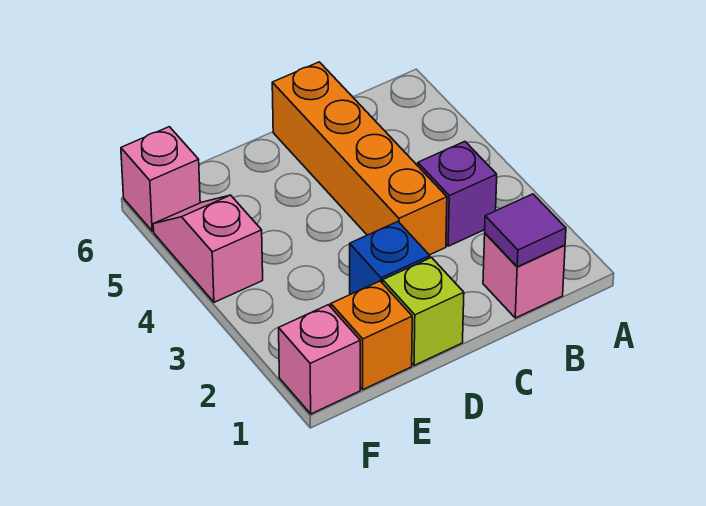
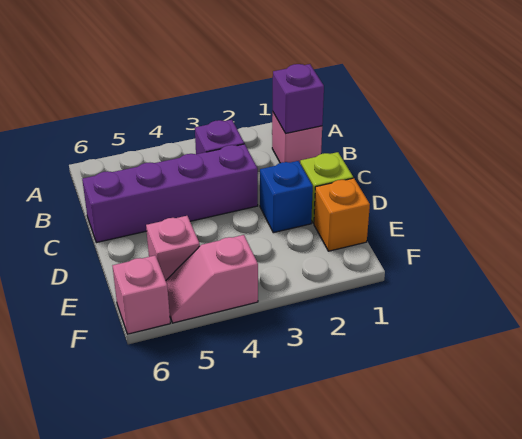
purple tile B1 level 2 -> purple brick B1 level 2
orange brick C3:C6 level 1 -> purple brick C3:C6 level 1
pink brick F1 level 1 -> pink brick E5 level 1

